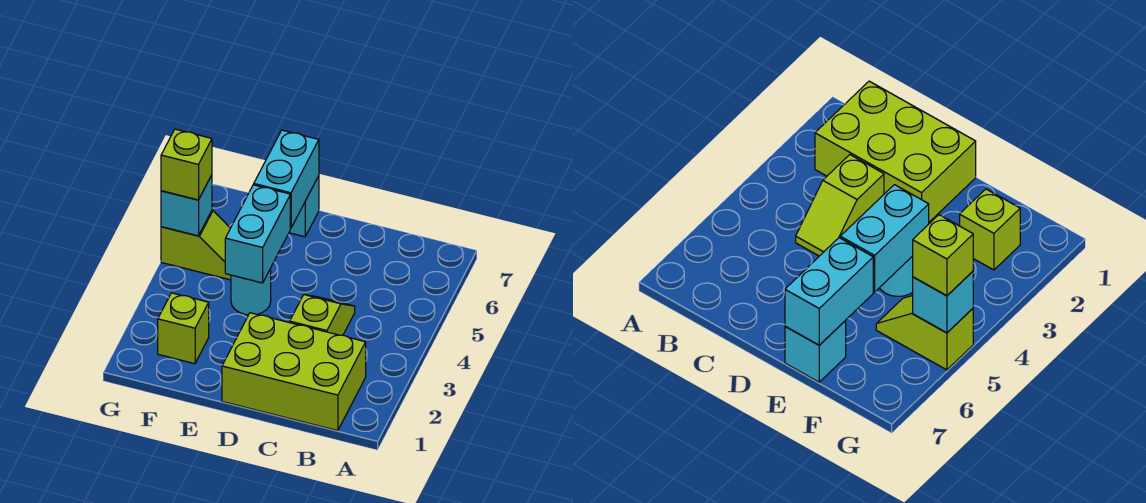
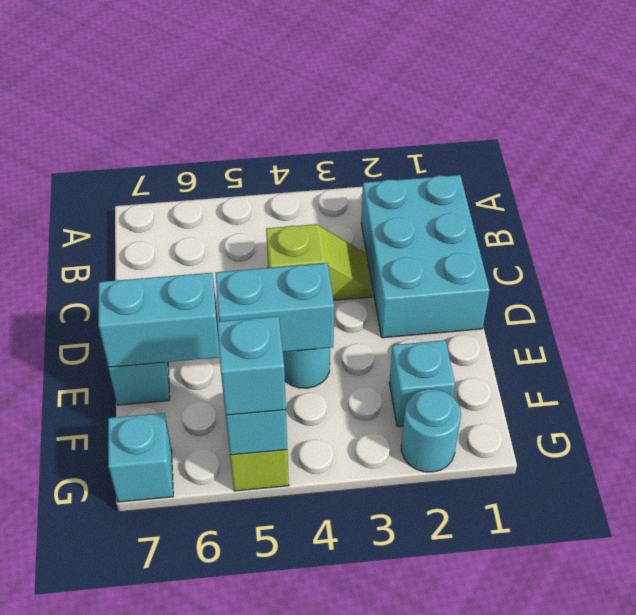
lime brick B1:D2 level 1 -> cyan brick B1:D2 level 1
lime slope C3:C4 level 1 top 3 -> lime slope C3:C4 level 1 top 4
lime brick F2 level 1 -> cyan brick F2 level 1
none -> cyan round brick G2 level 1
lime brick G5 level 3 -> cyan brick G5 level 3
none -> cyan brick G7 level 1

